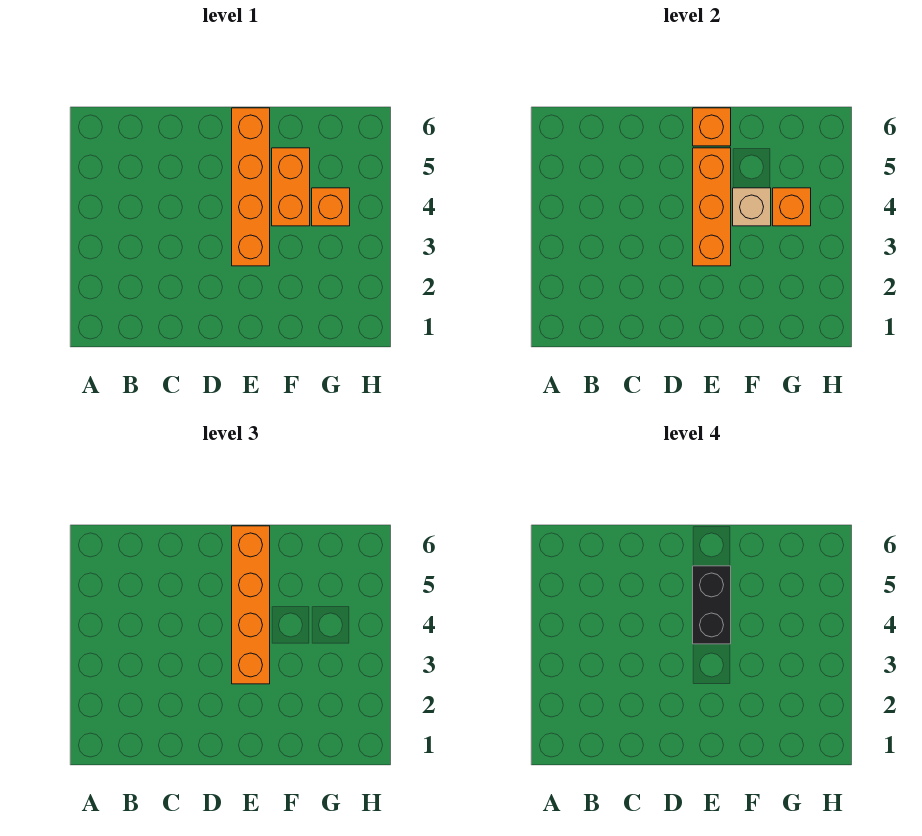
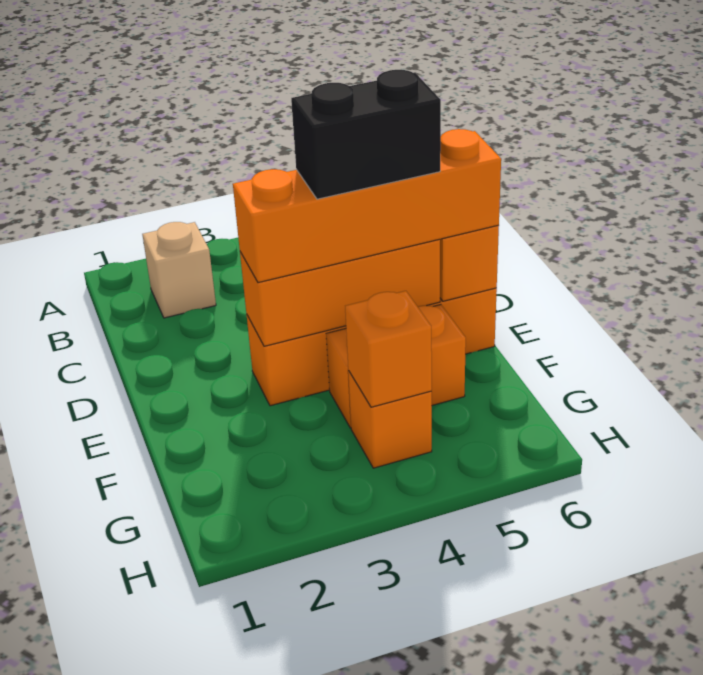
tan brick F4 level 2 -> tan brick B2 level 1

